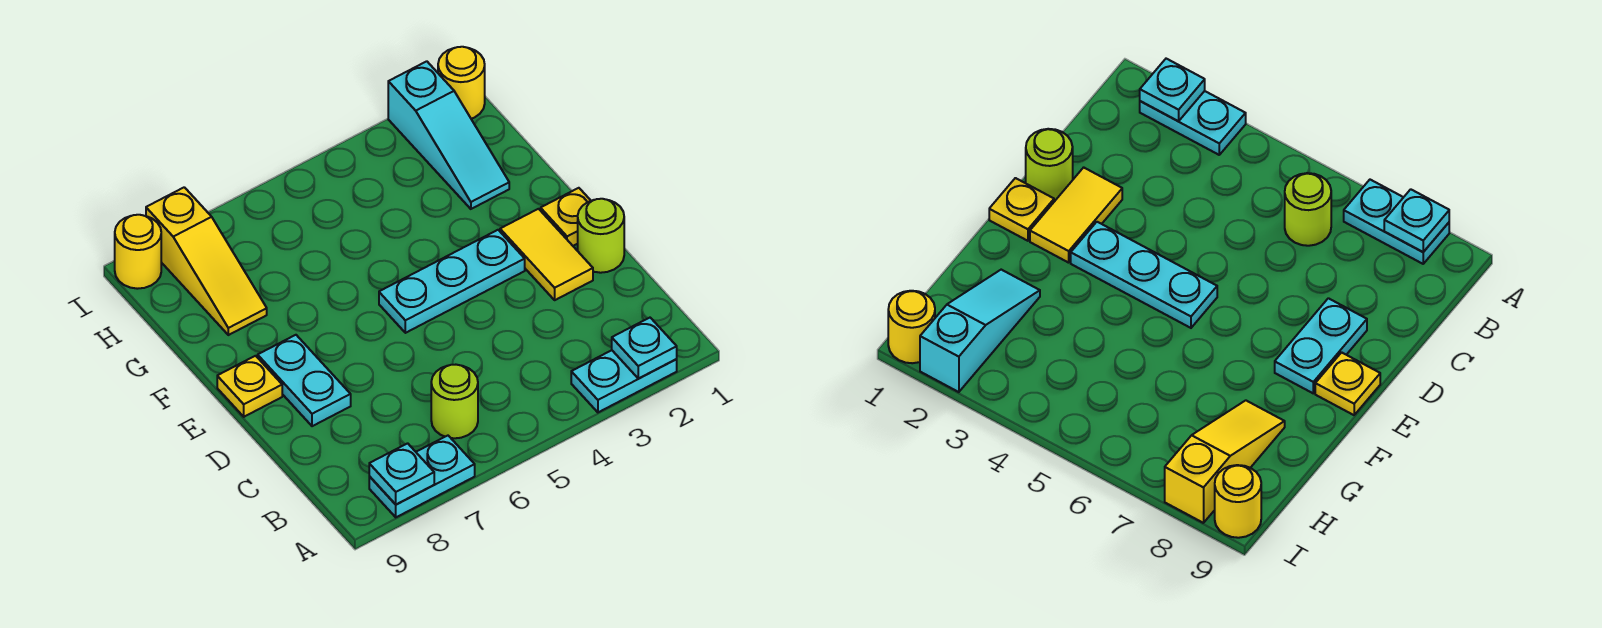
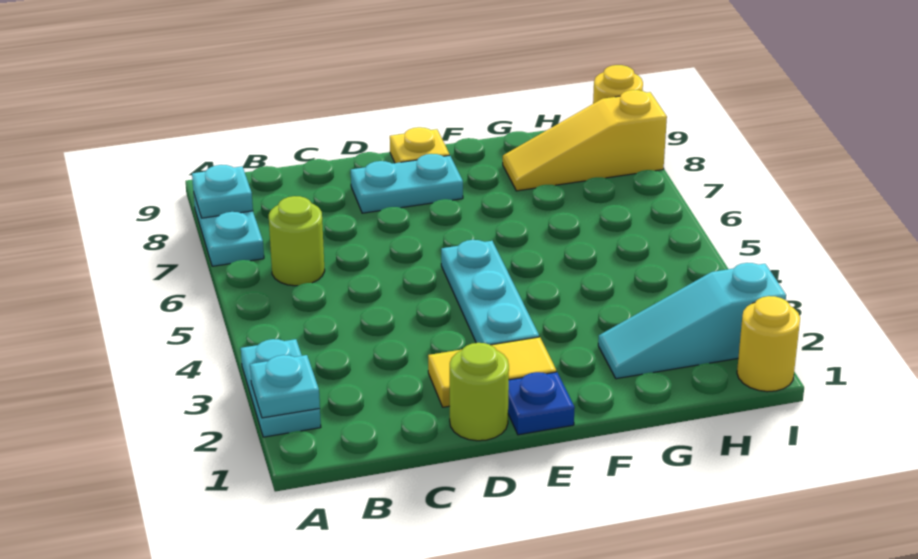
yellow plate E1 level 1 -> blue plate E1 level 1

